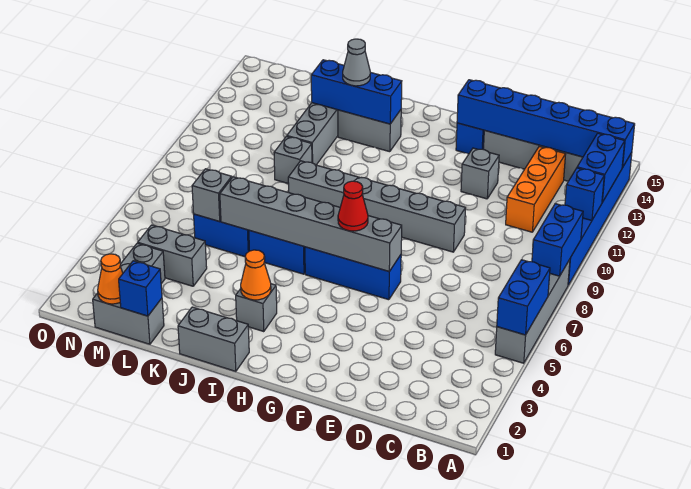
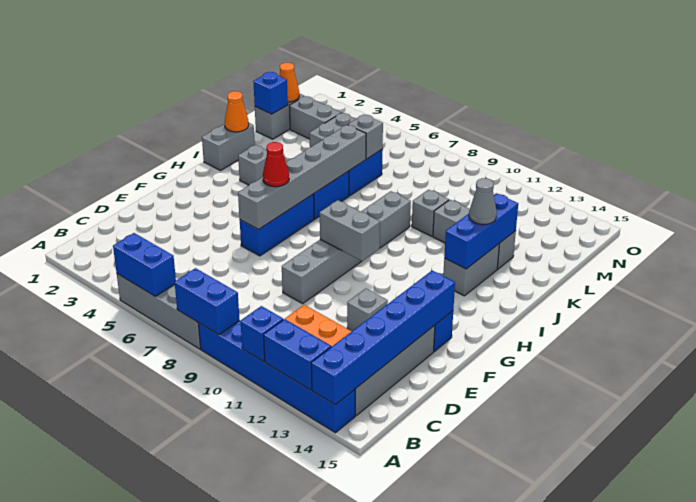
none -> grey brick G9:G10 level 2
orange cone I3 level 2 -> orange cone J1 level 2

